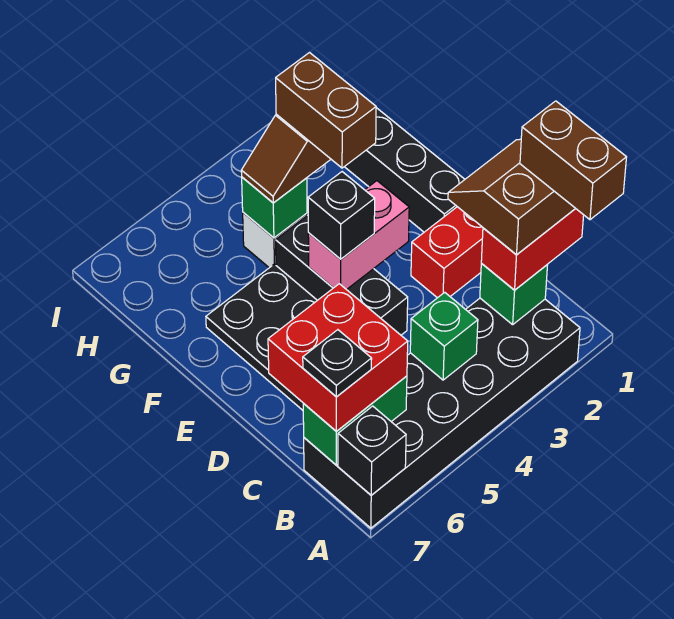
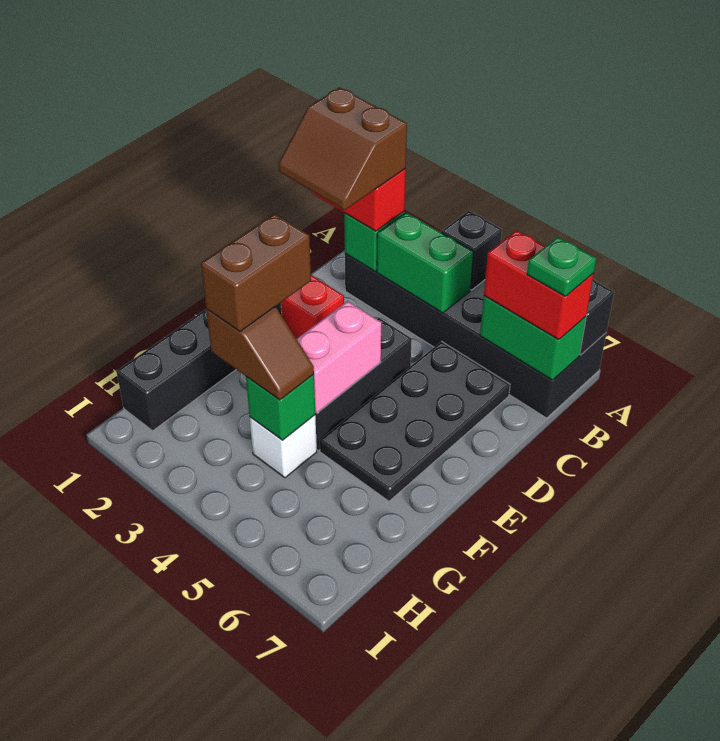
brown brick A1:B1 level 5 -> none
green brick B4 level 2 -> green brick B3:B4 level 2
red brick B6:C7 level 3 -> red brick B6:B7 level 3
black plate B7 level 4 -> green plate B7 level 4
pink brick E3:E4 level 2 -> pink brick E4:F4 level 2
black brick E4 level 3 -> black brick A4 level 2

